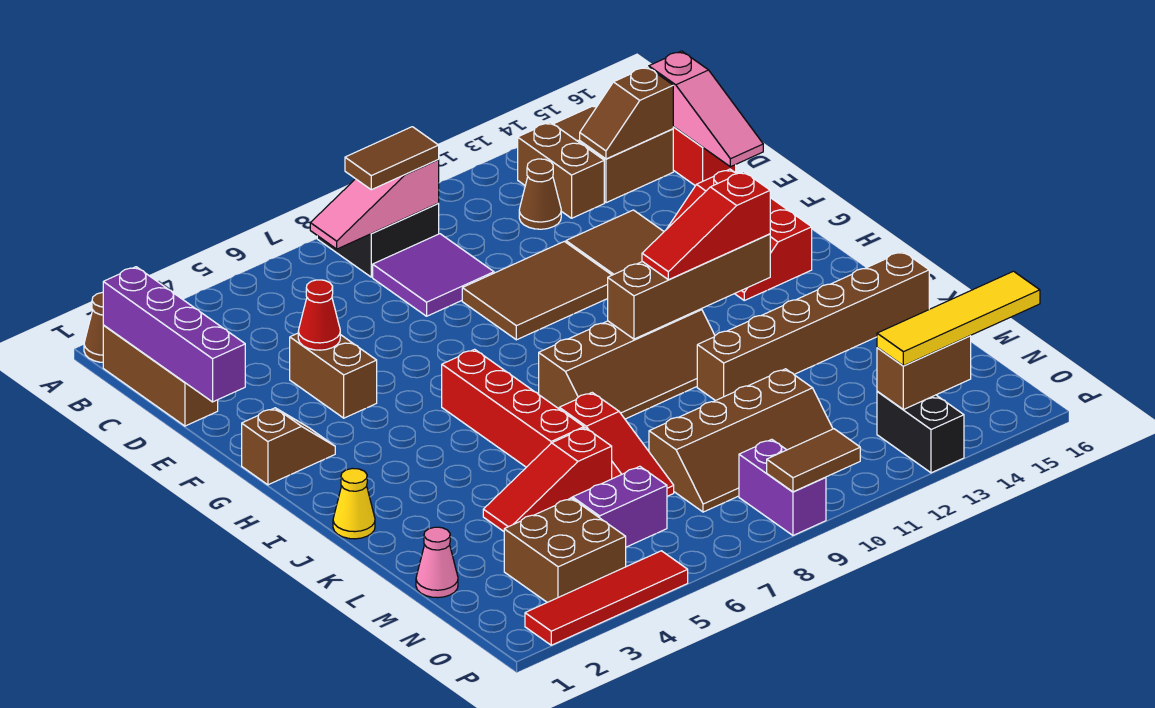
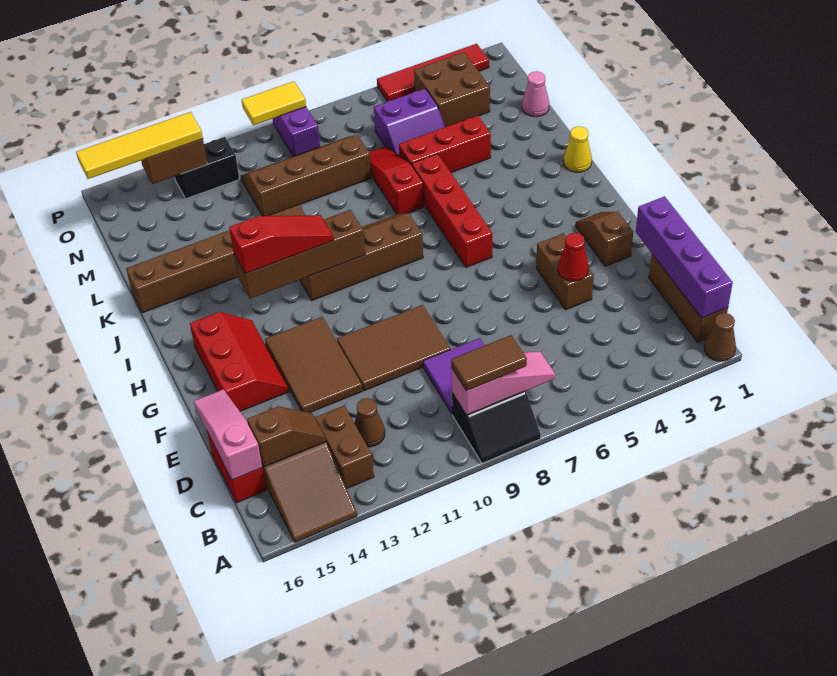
brown slope G1:G2 level 1 top 1 -> brown slope F2:G2 level 1 top F
red slope L4:L6 level 1 top 6 -> red brick L4:L6 level 1
black brick O13:P13 level 1 -> black brick O12:O13 level 1
brown tile P9:P10 level 2 -> yellow tile P9:P10 level 2

